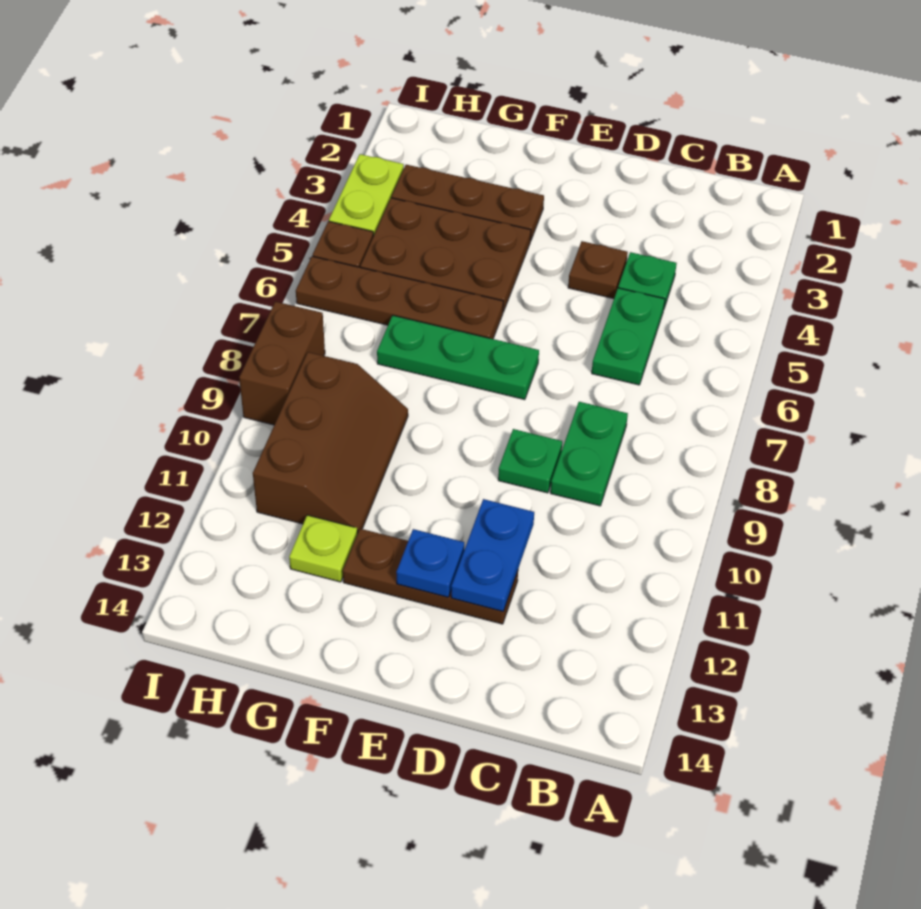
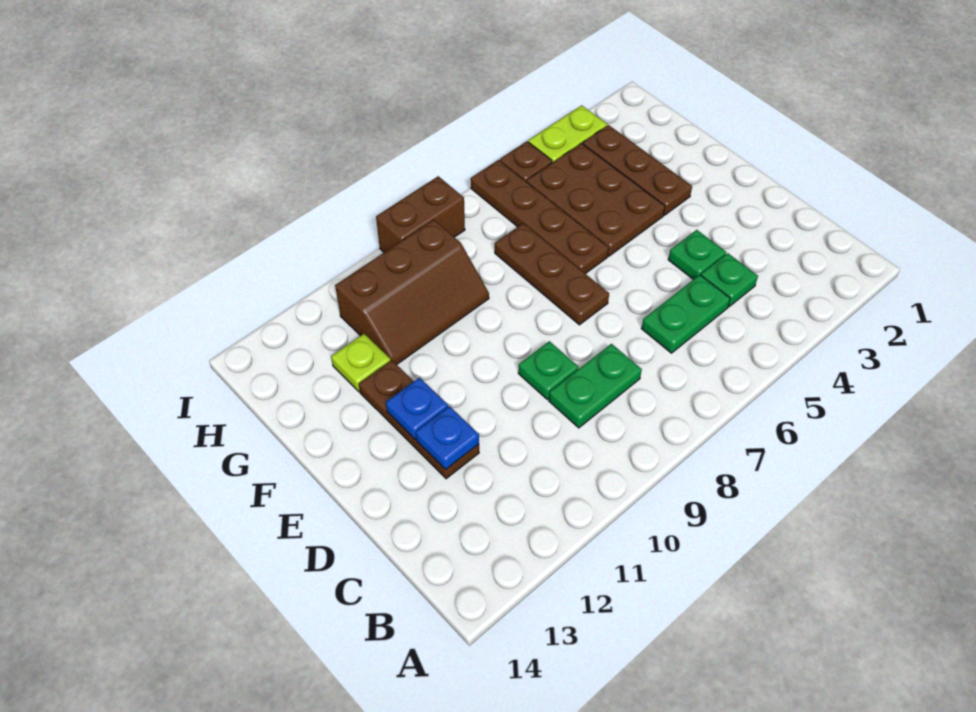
brown plate D4 level 1 -> green plate D4 level 1
blue plate D11:D12 level 2 -> blue plate D12 level 2
green plate E7:G7 level 1 -> brown plate E7:G7 level 1

